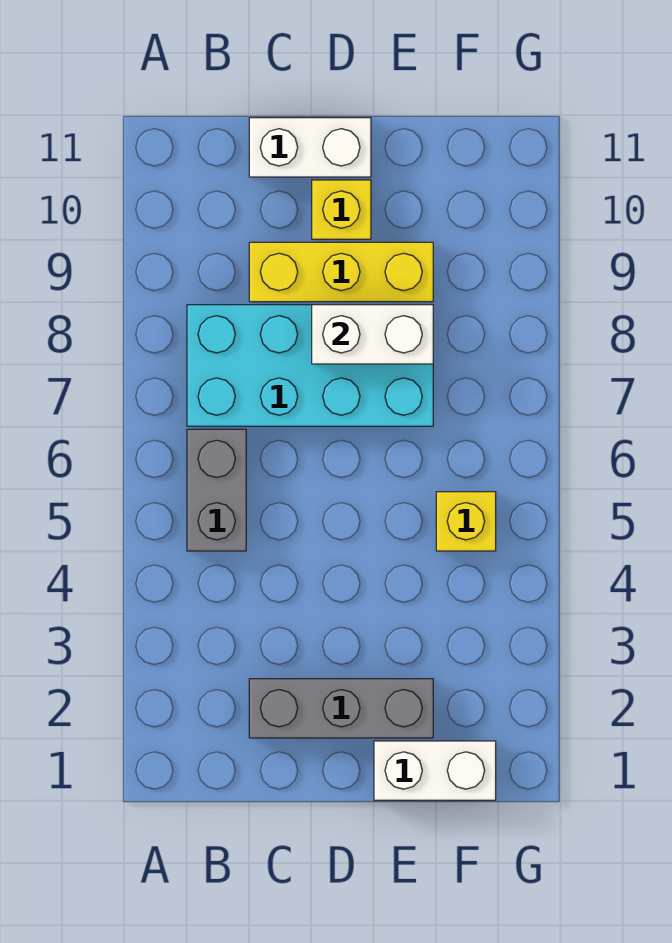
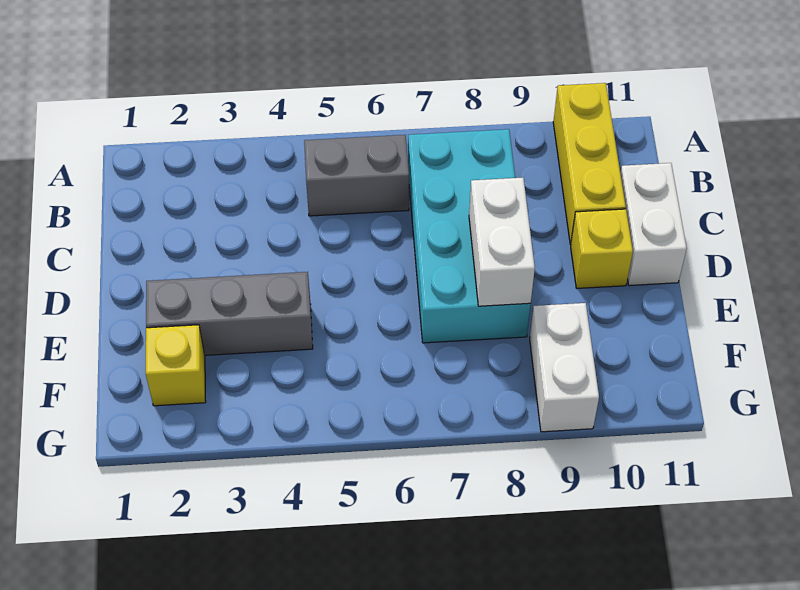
grey brick C2:E2 level 1 -> grey brick E2:E4 level 1
yellow brick C9:E9 level 1 -> yellow brick A10:C10 level 1
white brick E1:F1 level 1 -> white brick F9:G9 level 1
yellow brick F5 level 1 -> yellow brick F2 level 1

